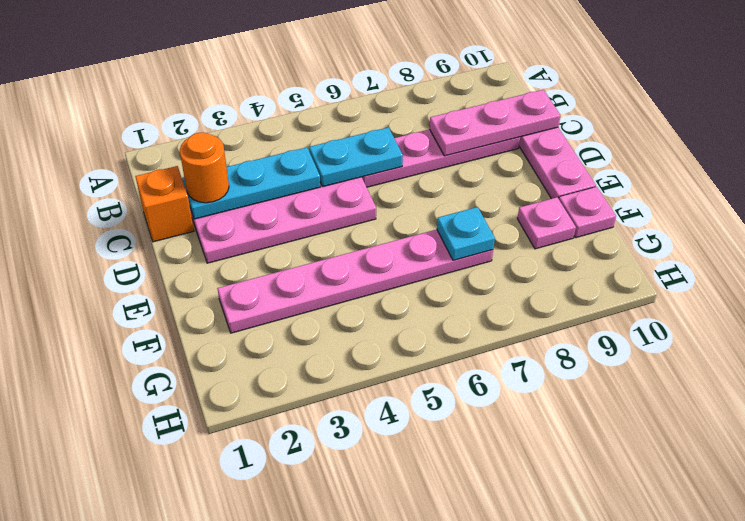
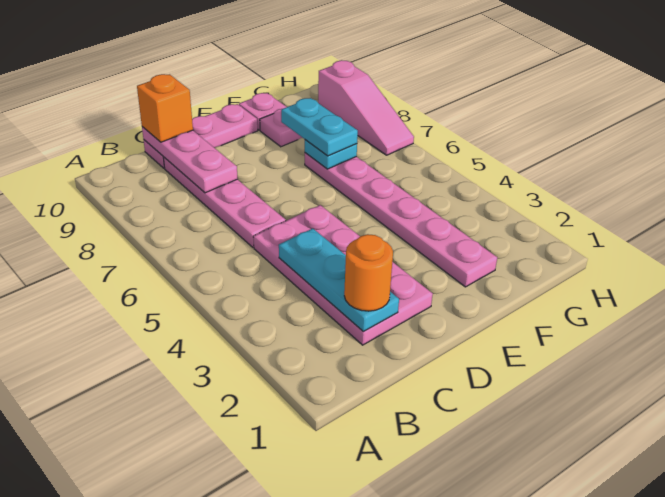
orange brick C1 level 1 -> orange brick C10 level 3
cyan plate C5:C6 level 2 -> cyan plate F7:F8 level 3
none -> pink slope H7:H9 level 1 top 9

